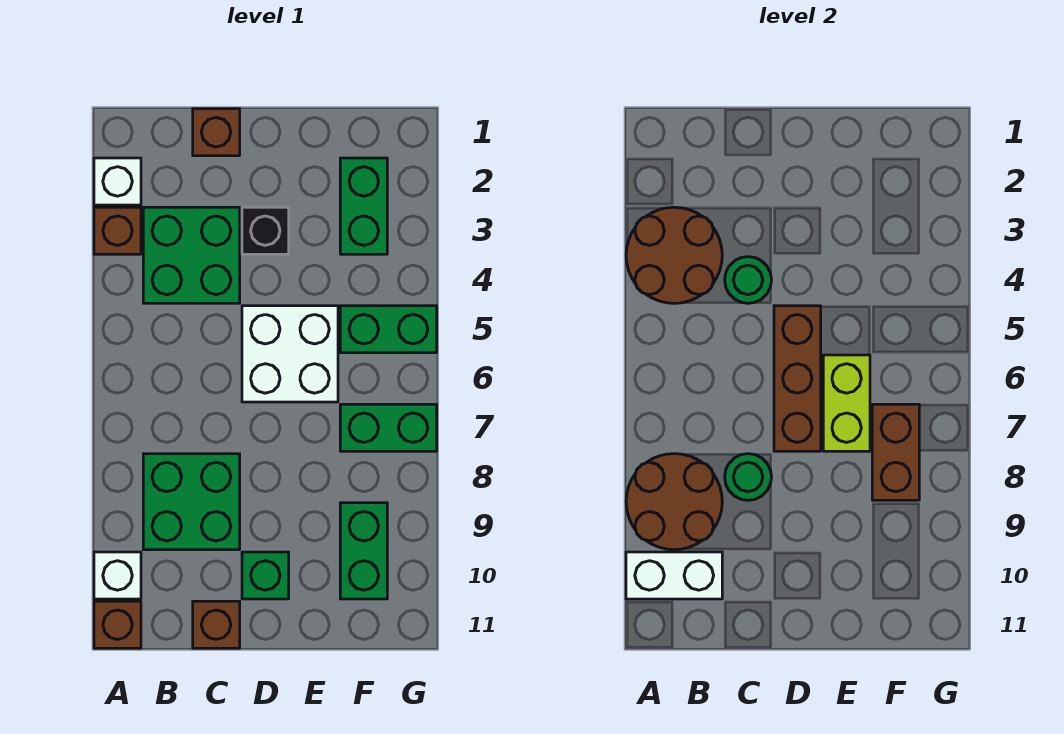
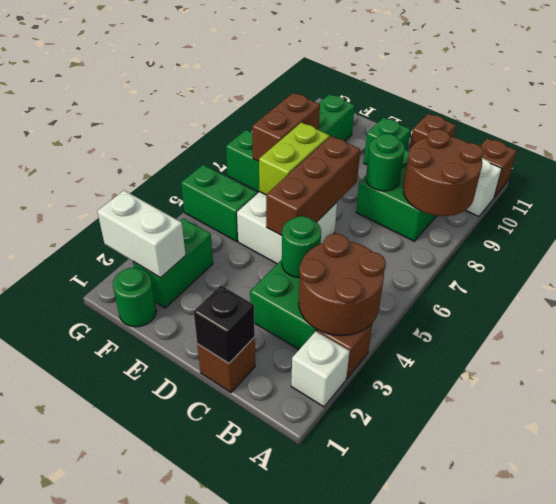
white brick A10:B10 level 2 -> white brick F2:G2 level 2
black brick D3 level 1 -> black brick C1 level 2
none -> green round brick F1 level 1

